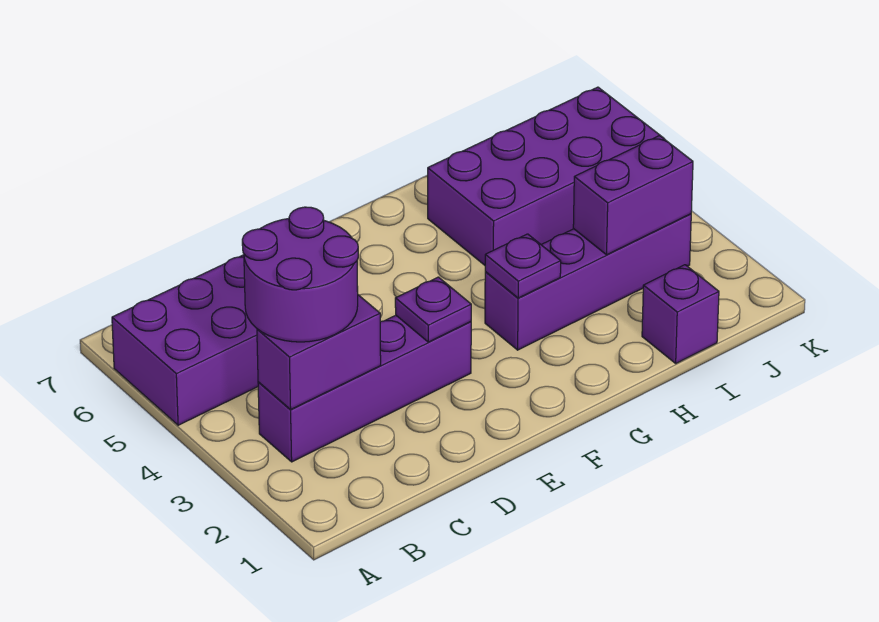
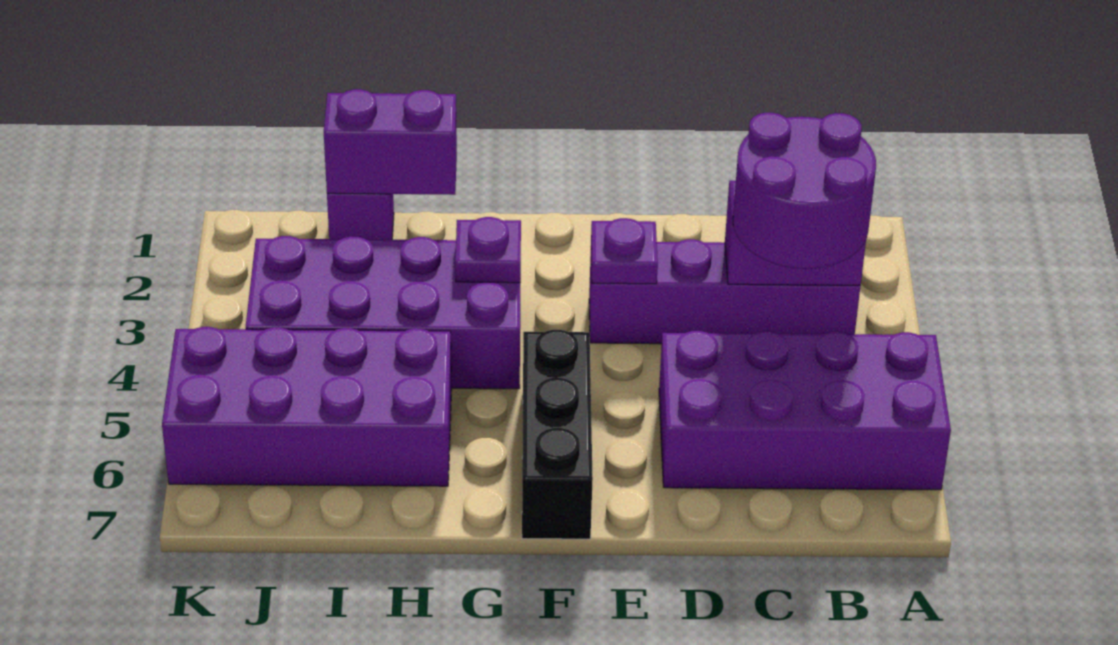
none -> black brick F5:F7 level 1
purple brick G3:J3 level 1 -> purple brick G3:J4 level 1
purple brick I3:J3 level 2 -> purple brick H1:I1 level 2

